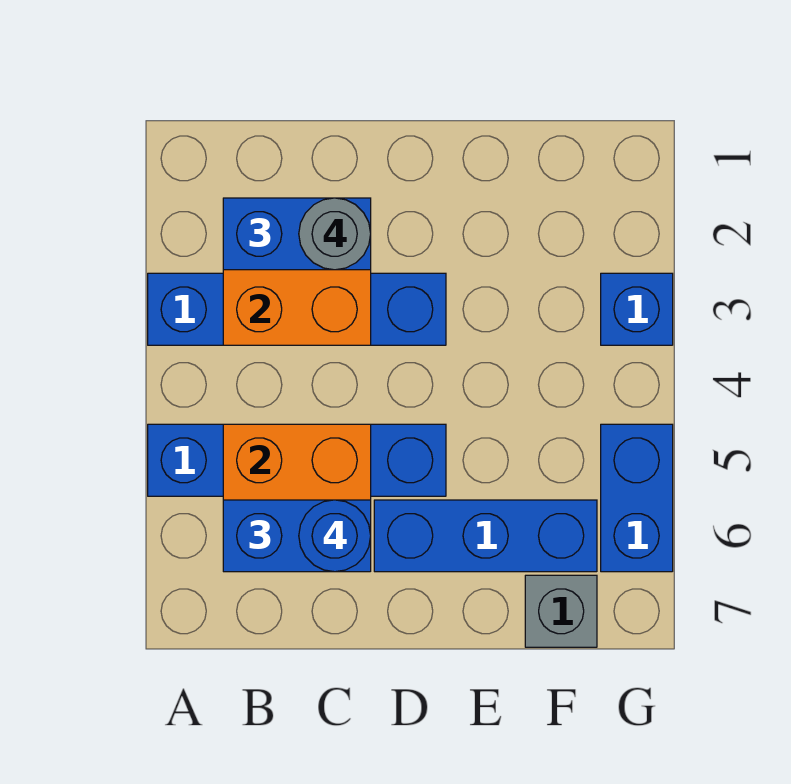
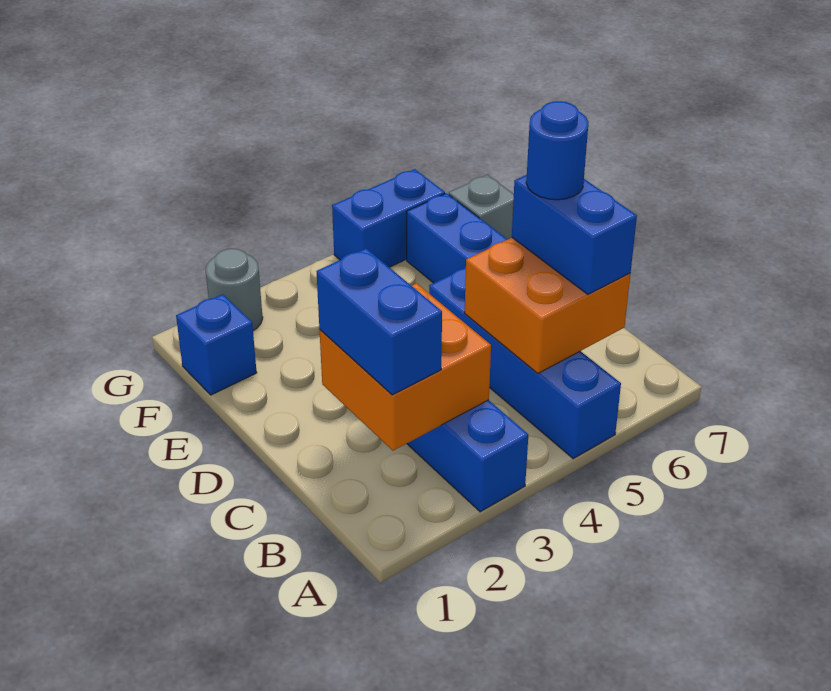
grey round brick C2 level 4 -> grey round brick G2 level 1
blue brick G3 level 1 -> blue brick F1 level 1

